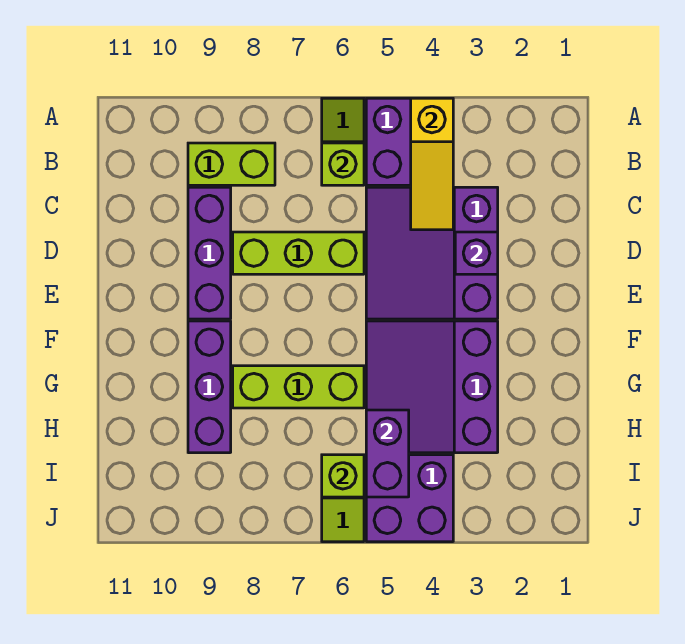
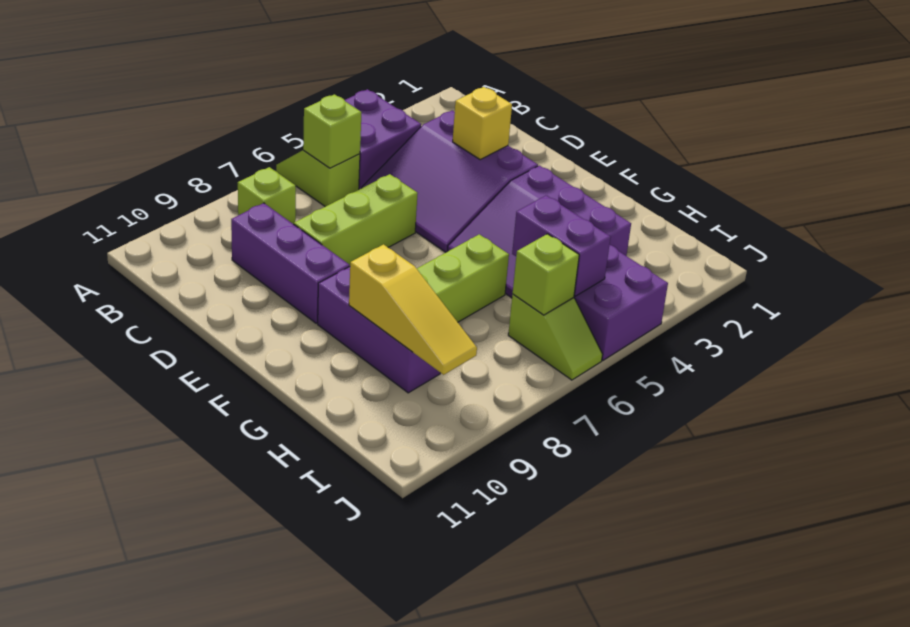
yellow slope A4:C4 level 2 top A -> yellow slope G9:I9 level 2 top G
lime brick B8:B9 level 1 -> lime brick B8 level 1
purple brick D3 level 2 -> yellow brick D3 level 2

